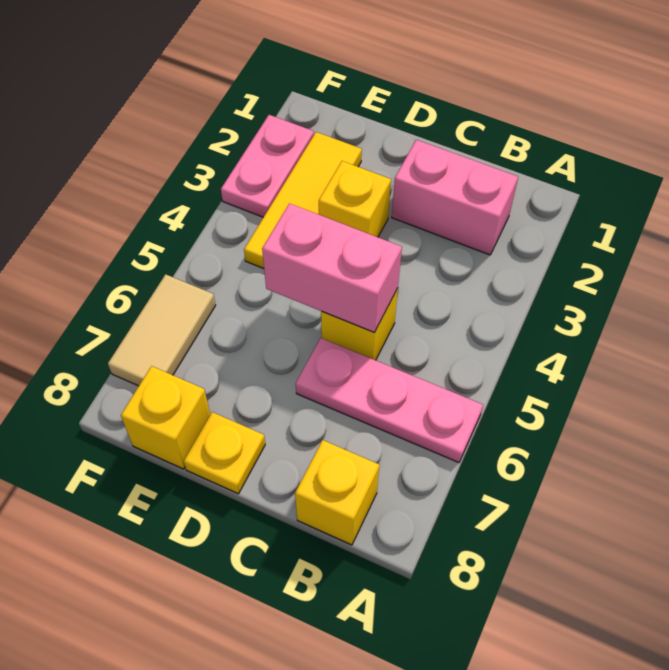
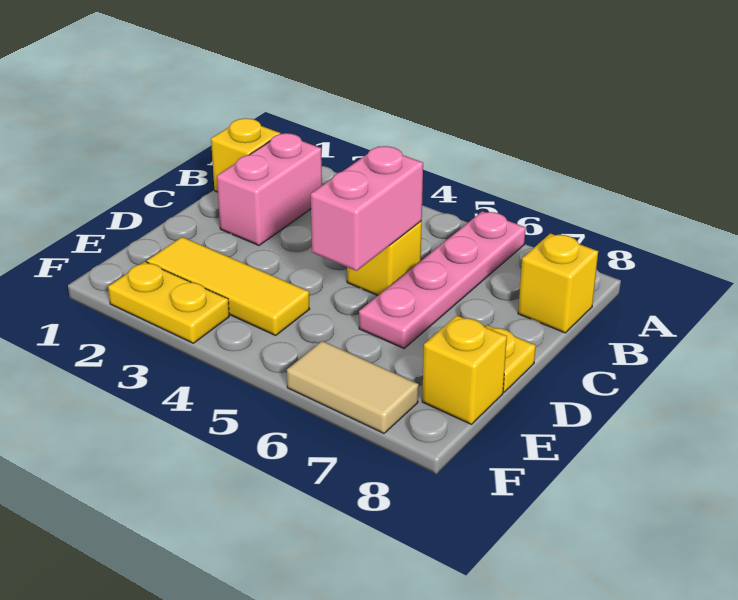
pink plate A6:C6 level 1 -> pink plate A6:D6 level 1
yellow brick D3 level 1 -> yellow brick B1 level 1
pink plate F2:F3 level 1 -> yellow plate F2:F3 level 1

